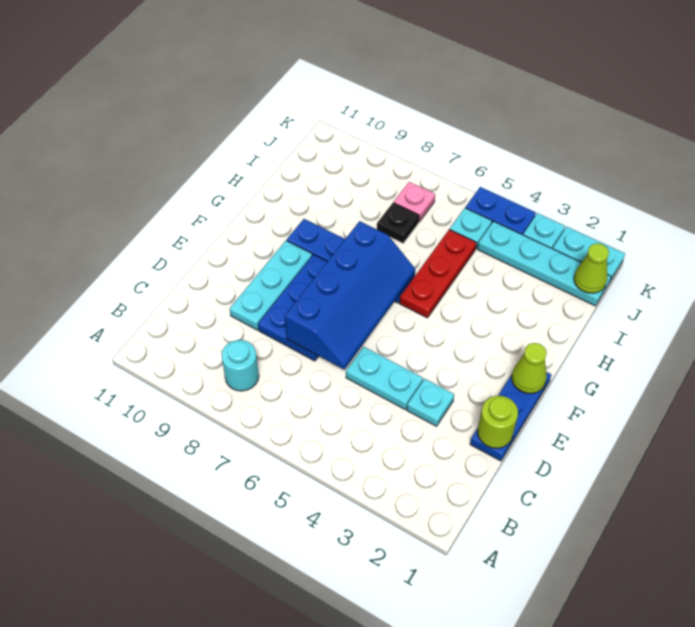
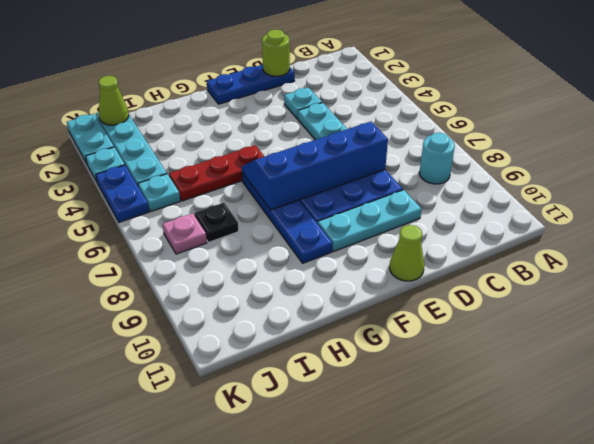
lime cone F1 level 2 -> lime cone E11 level 1

